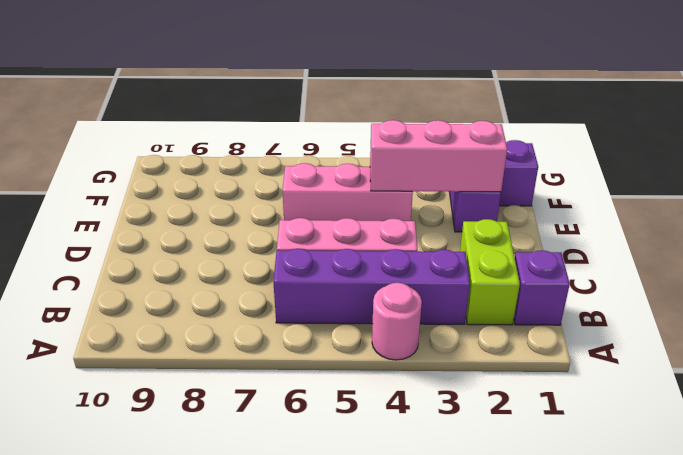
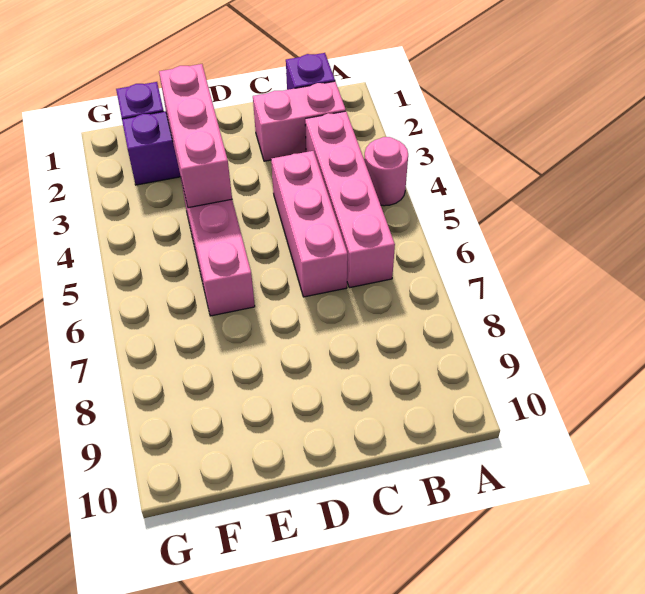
lime brick B2:C2 level 1 -> pink brick B2:C2 level 1
purple brick B3:B6 level 1 -> pink brick B3:B6 level 1

